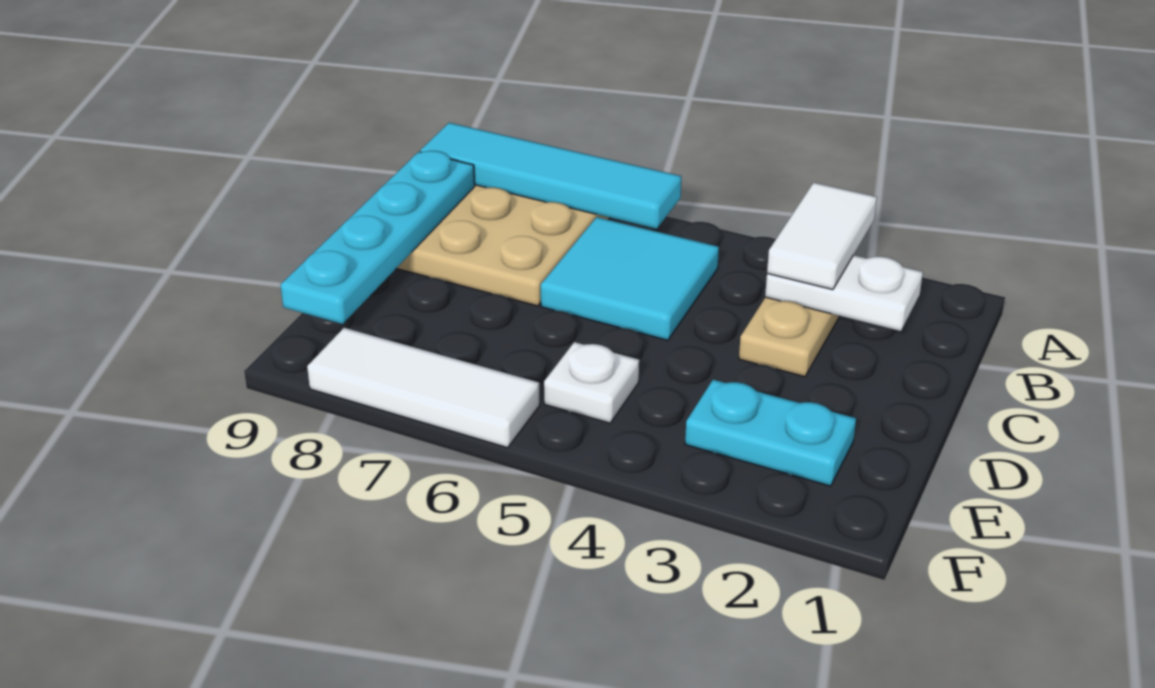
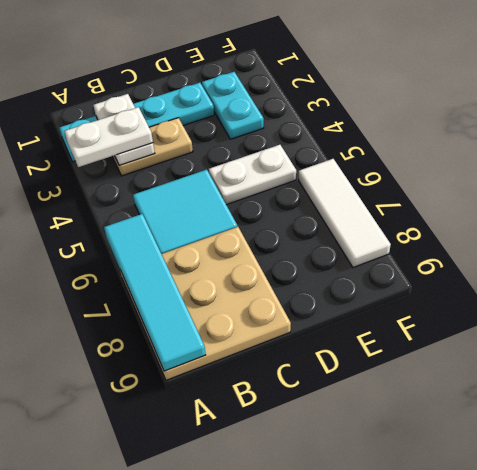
white tile A3:B3 level 3 -> white plate A3:B3 level 3
cyan plate B9:E9 level 2 -> cyan plate A2:D2 level 1
white plate E5 level 1 -> white plate D5:E5 level 1

